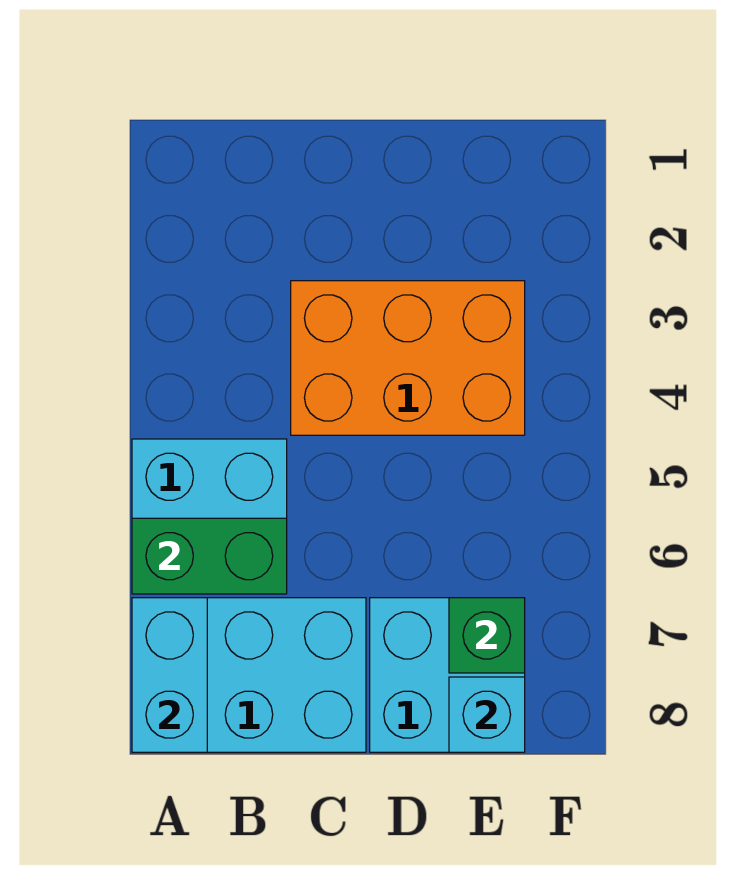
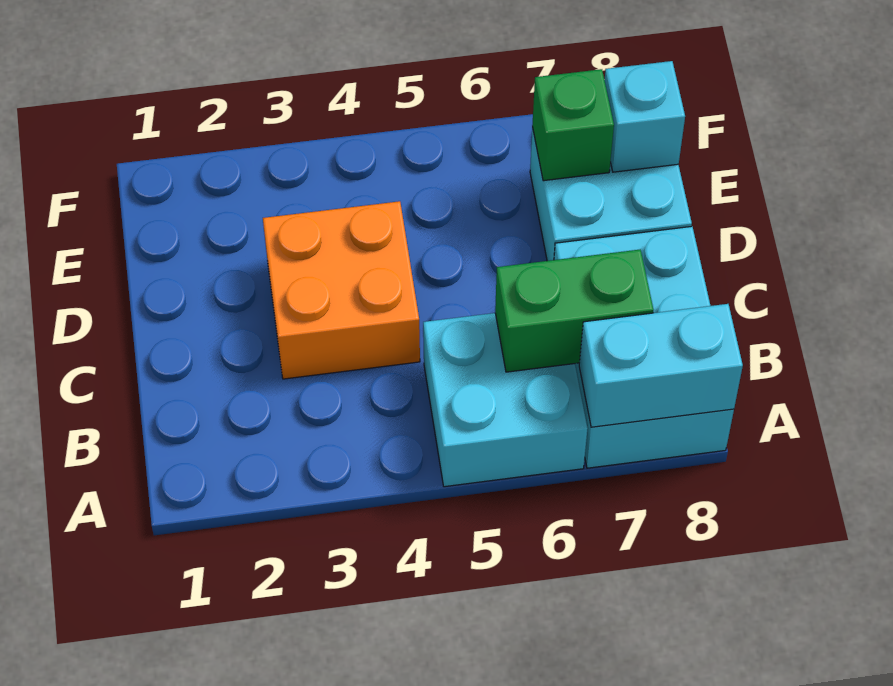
green brick A6:B6 level 2 -> green brick B6:B7 level 2
orange brick C3:E4 level 1 -> orange brick C3:D4 level 1

